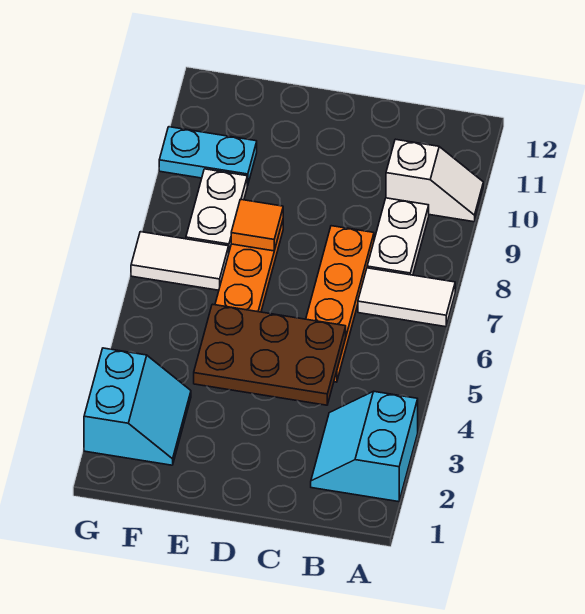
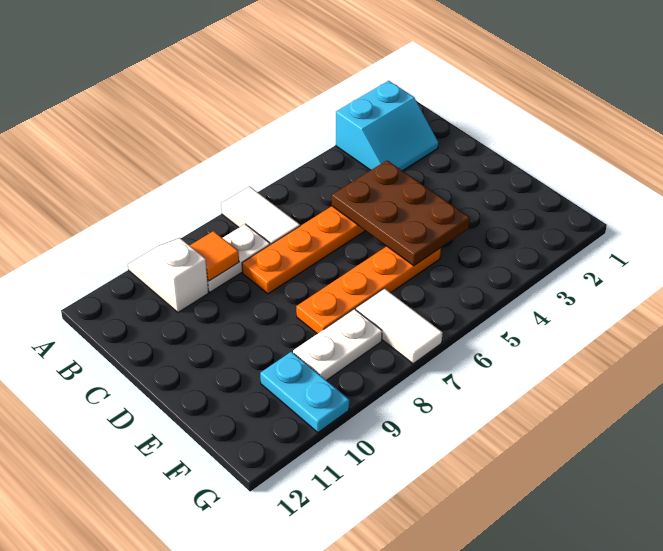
orange tile E8 level 2 -> orange tile B9 level 2
cyan slope F2:G3 level 1 top G -> none

